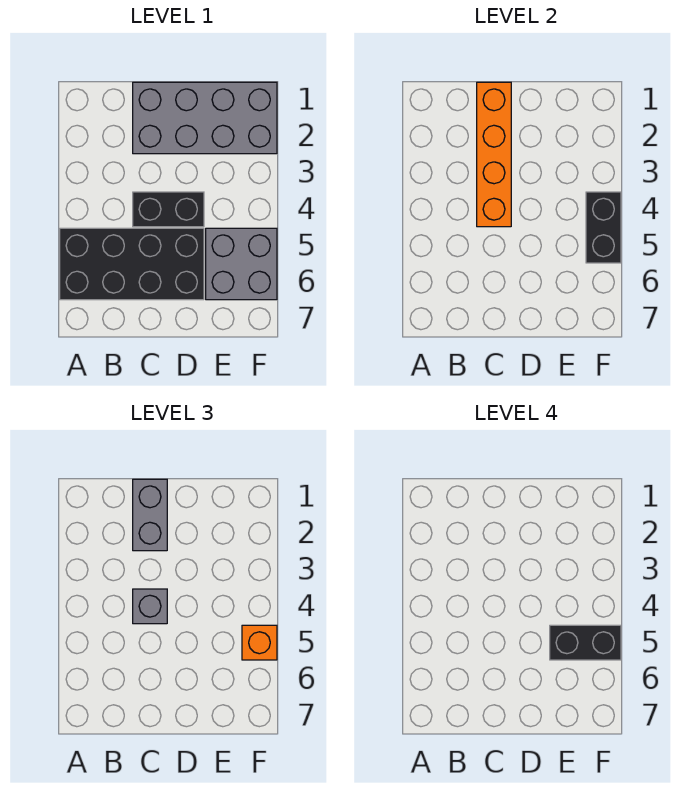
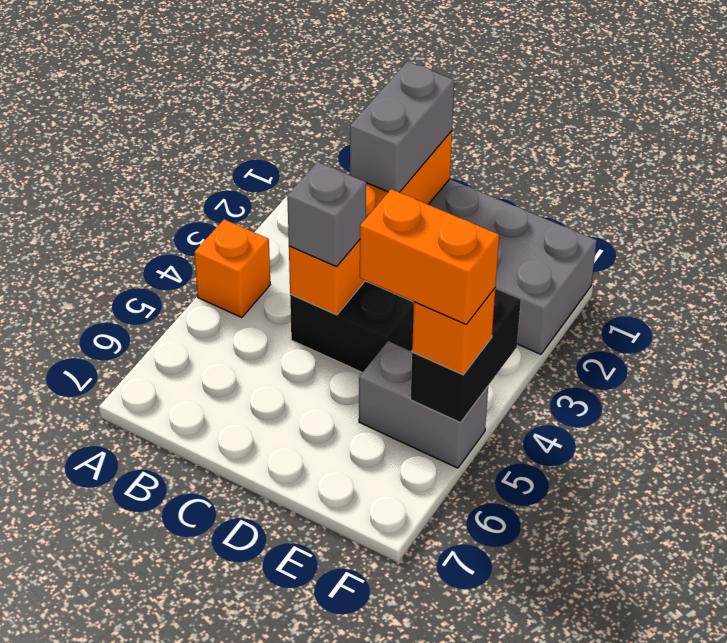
none -> orange brick A4 level 1
black brick A5:D6 level 1 -> none
grey brick E5:F6 level 1 -> grey brick E5:F5 level 1
black brick E5:F5 level 4 -> orange brick E5:F5 level 4

